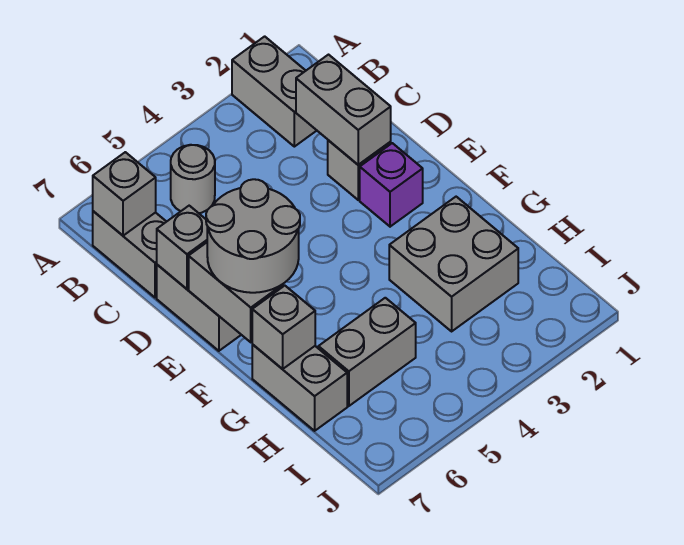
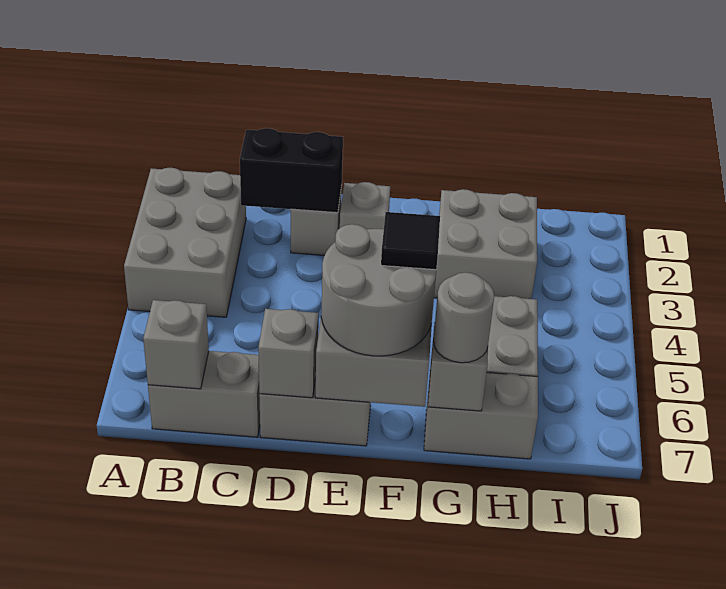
grey brick A2:B2 level 1 -> grey brick A2:B4 level 1
grey round brick B5 level 1 -> grey round brick G7 level 3
grey brick C2:D2 level 2 -> black brick C2:D2 level 2
purple brick E2 level 1 -> grey brick E2 level 1
none -> black tile F6 level 4

